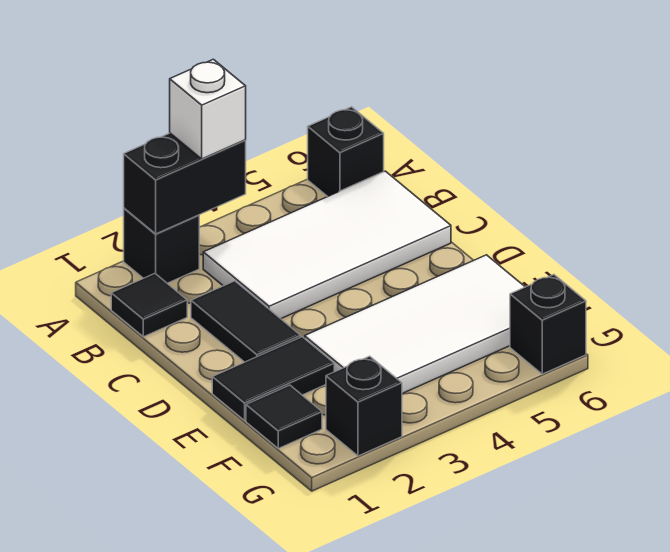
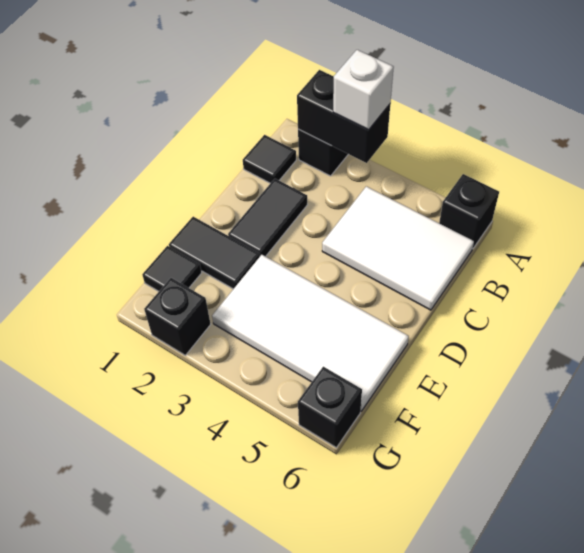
white tile B3:C6 level 1 -> white tile B4:C6 level 1

